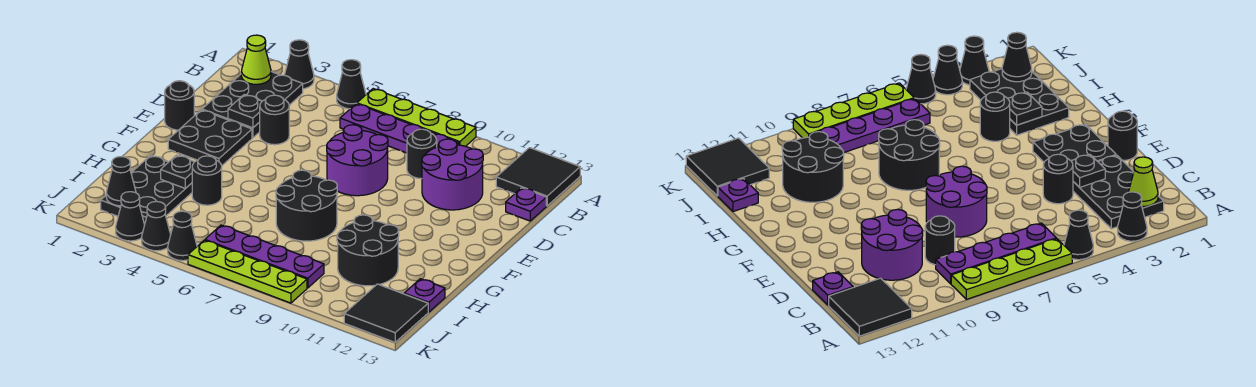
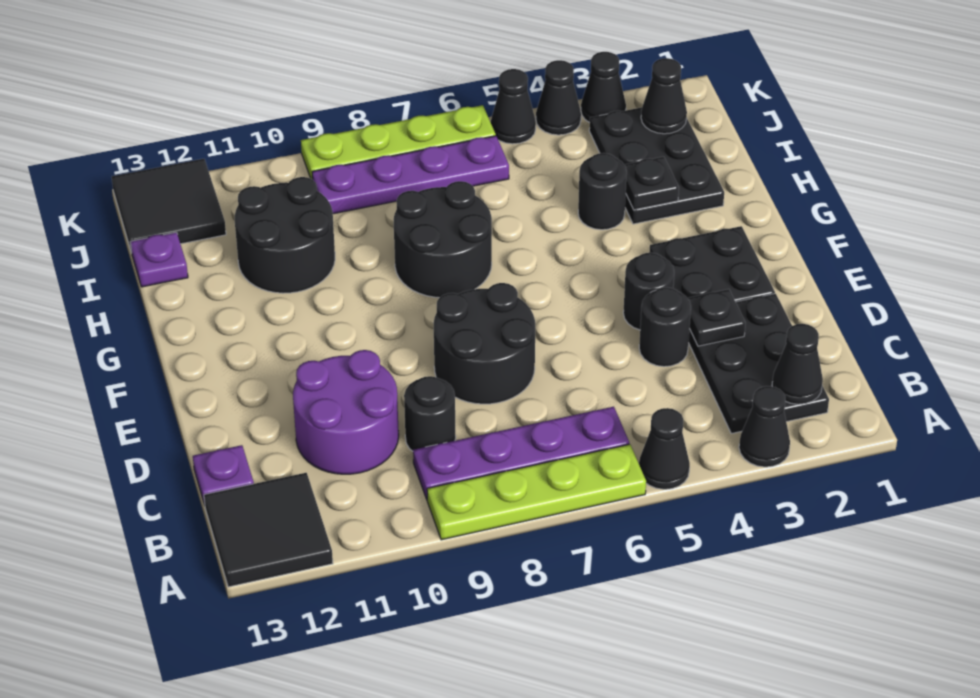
lime cone B2 level 2 -> black cone B2 level 2
purple round brick D7:E8 level 1 -> black round brick D7:E8 level 1
black round brick E1 level 1 -> black round brick E4 level 1

